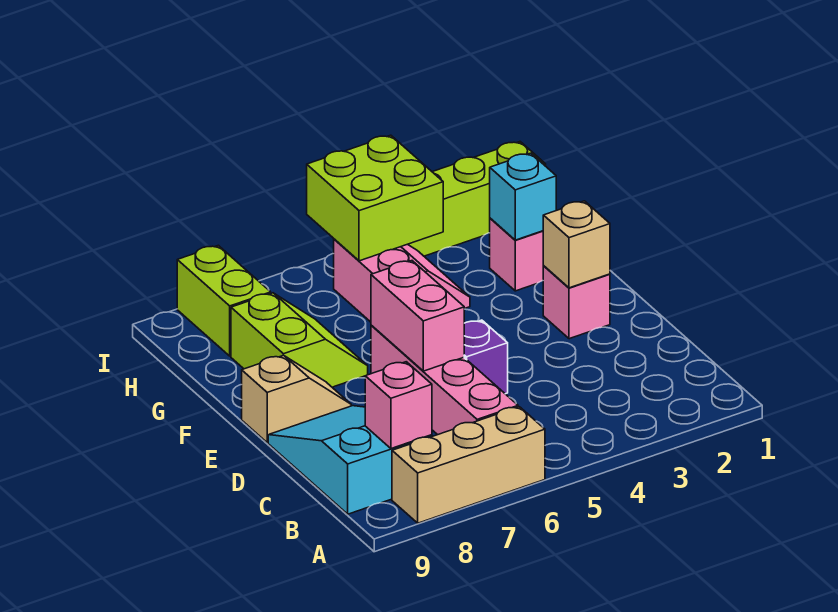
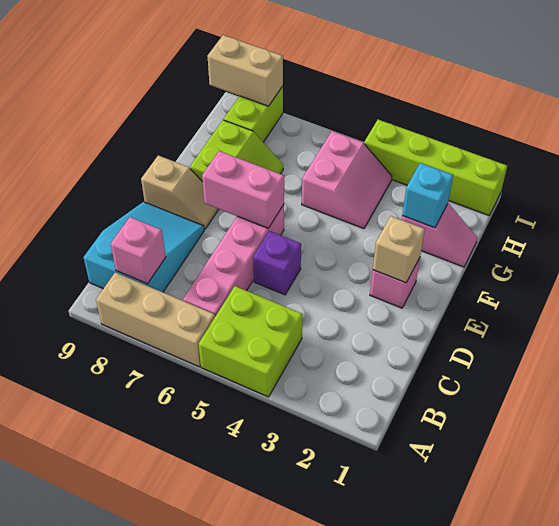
pink brick D6:E6 level 2 -> pink brick E6:E7 level 2
lime brick H4:I5 level 2 -> lime brick A4:B5 level 1
none -> tan brick I8:I9 level 2

